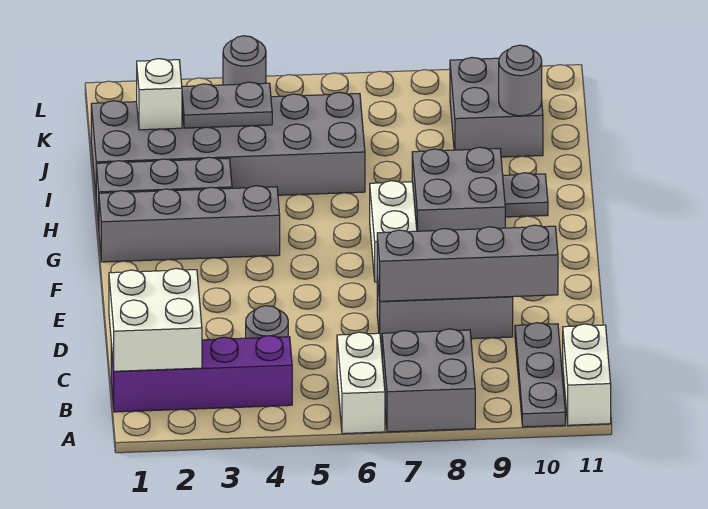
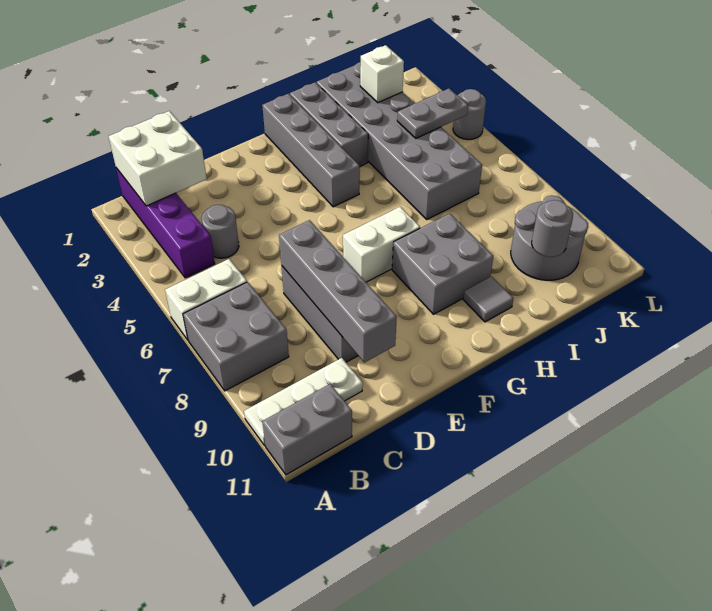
grey plate A10:C10 level 1 -> white plate A10:C10 level 1
white brick A11:B11 level 1 -> grey brick A11:B11 level 1
grey plate H10 level 1 -> grey tile H10 level 1
grey plate J3:J4 level 2 -> grey plate J4:K4 level 2
grey brick J9:K10 level 1 -> grey round brick J9:K10 level 1

